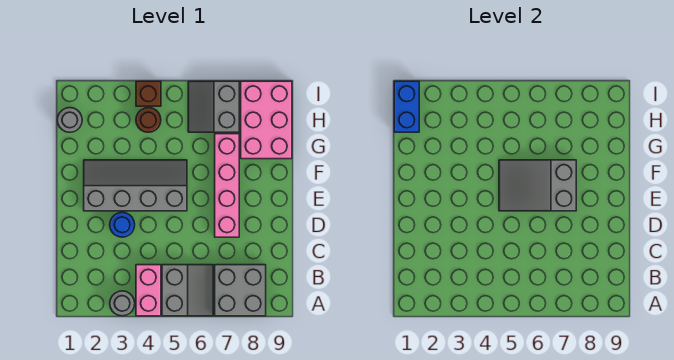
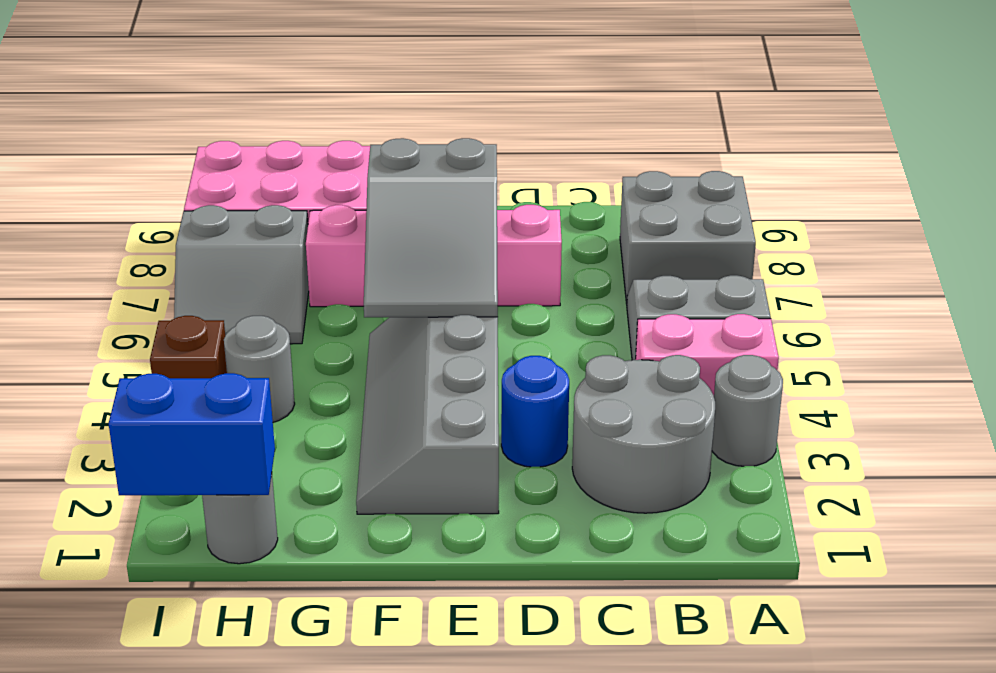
none -> grey round brick B2:C3 level 1
brown round brick H4 level 1 -> grey round brick H4 level 1

